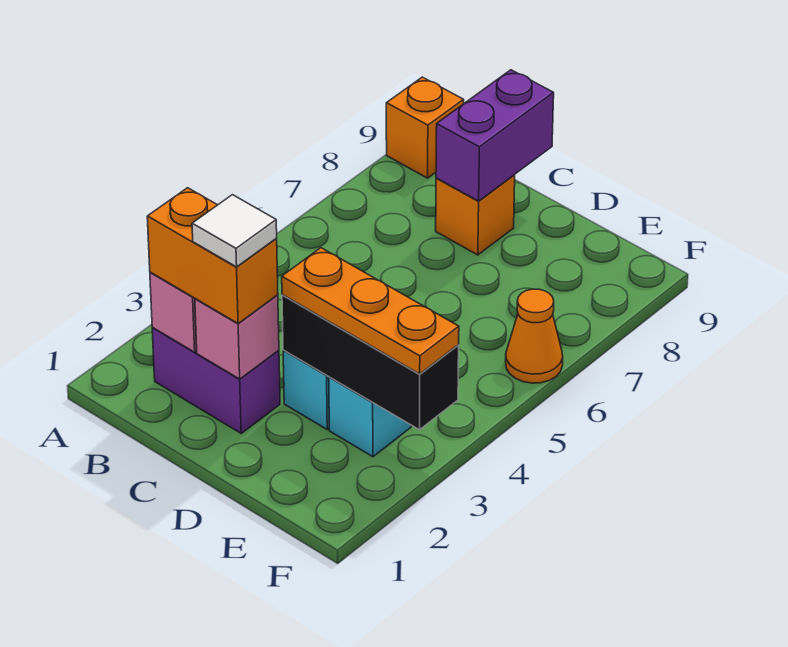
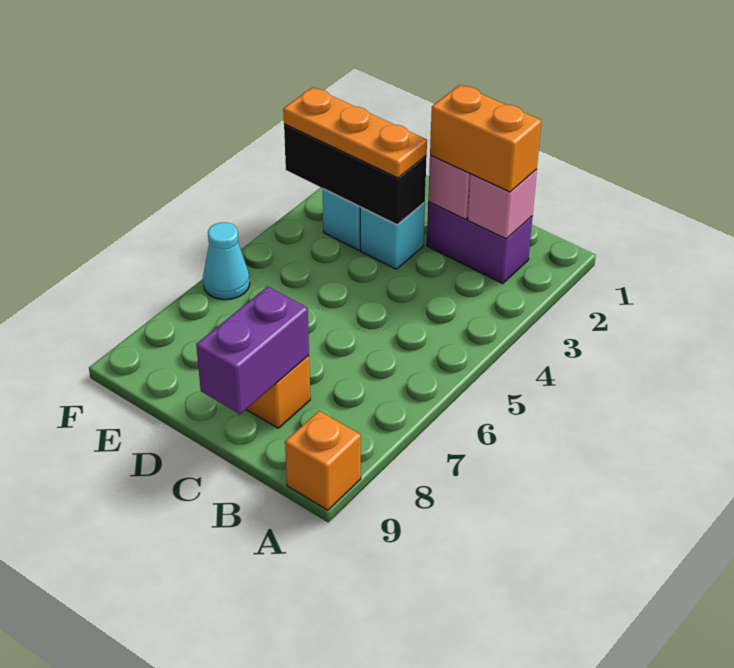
white tile C2 level 4 -> none
orange cone F6 level 1 -> cyan cone F6 level 1

